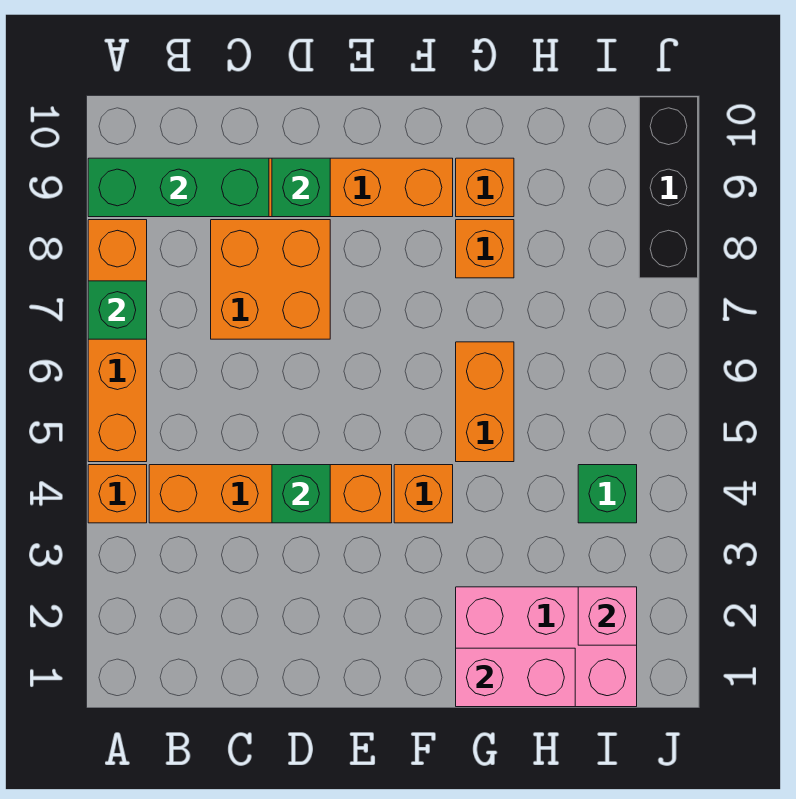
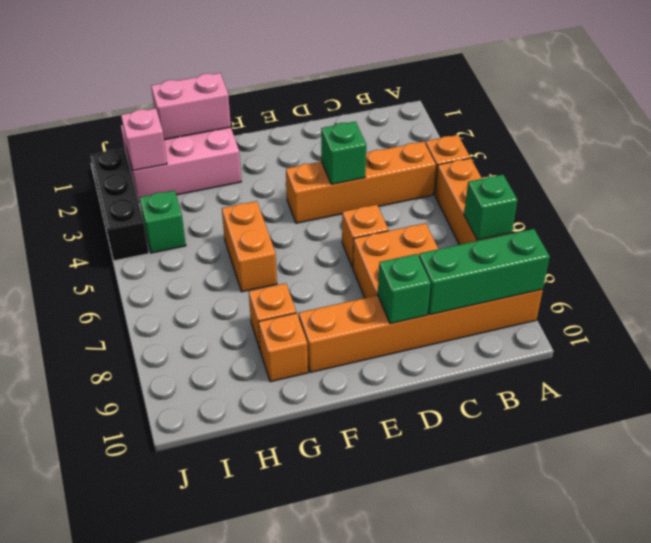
orange brick F4 level 1 -> orange brick D6 level 1
black brick J8:J10 level 1 -> black brick J2:J4 level 1

